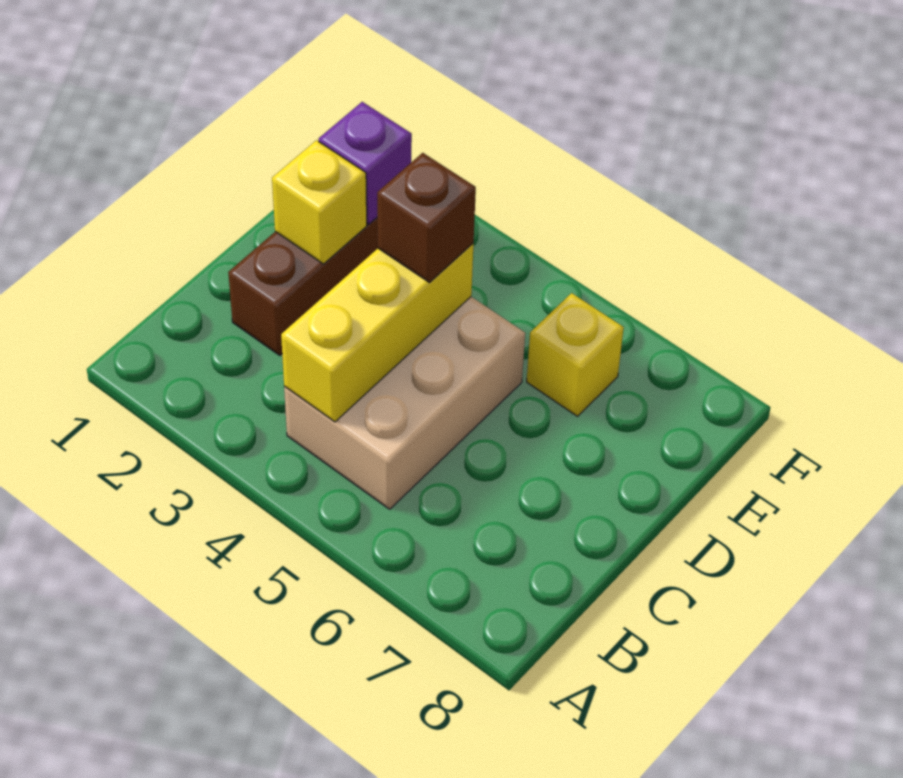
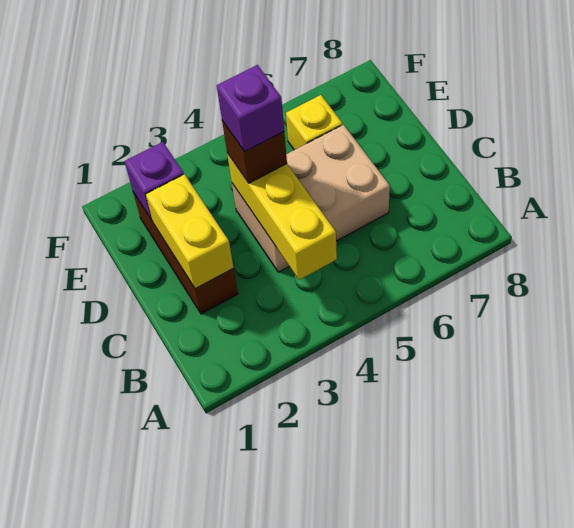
tan brick B4:D5 level 1 -> tan brick C4:D6 level 1
yellow brick D2 level 2 -> yellow brick C2:D2 level 2
none -> purple brick D4 level 4

